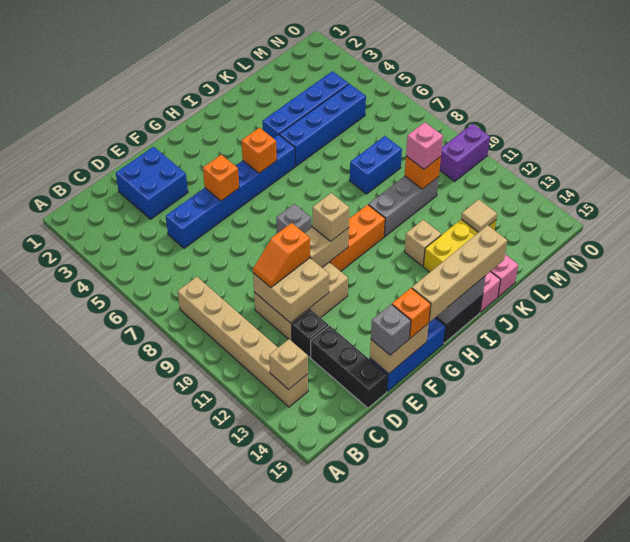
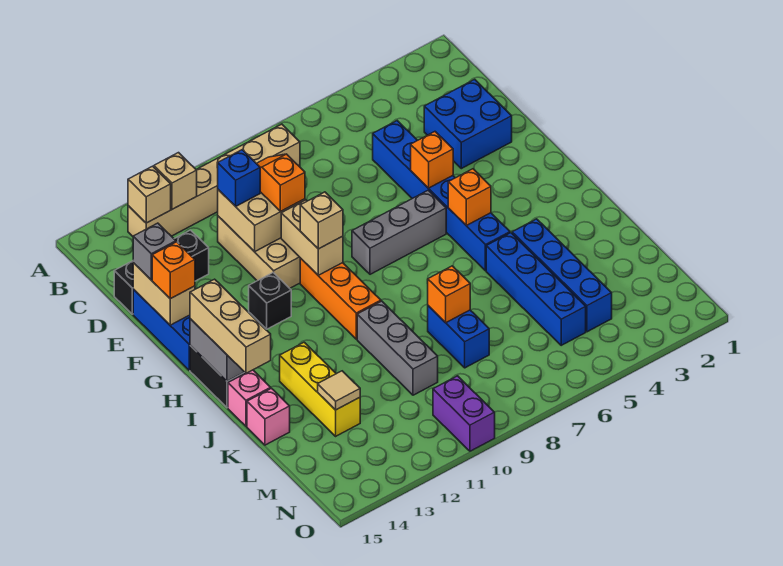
none -> blue brick D11 level 3
black brick D12 level 1 -> black brick G12 level 1
grey brick G8 level 1 -> grey brick G6:G8 level 1
tan brick G15:J15 level 3 -> tan brick H15:J15 level 3
tan brick J12 level 1 -> tan brick B12 level 2
orange brick L10 level 2 -> orange brick K8 level 2
pink brick L10 level 3 -> none

